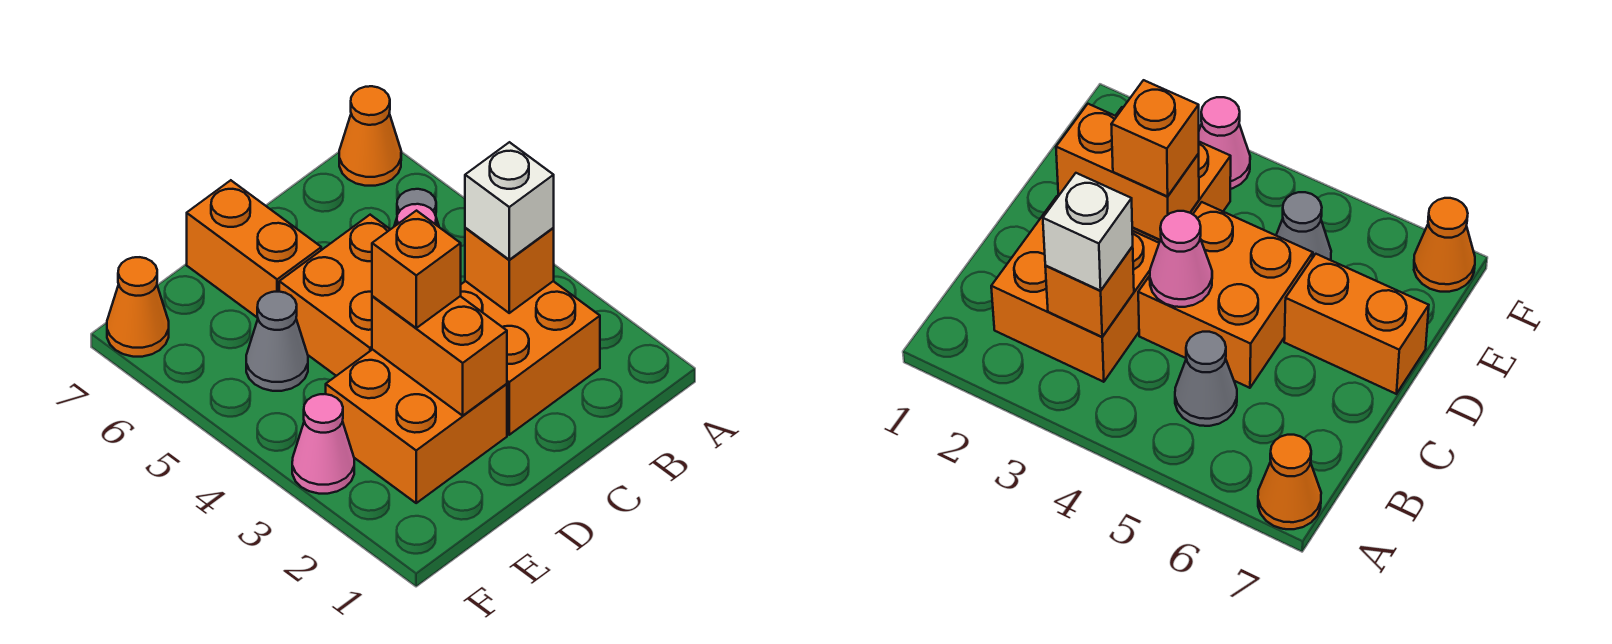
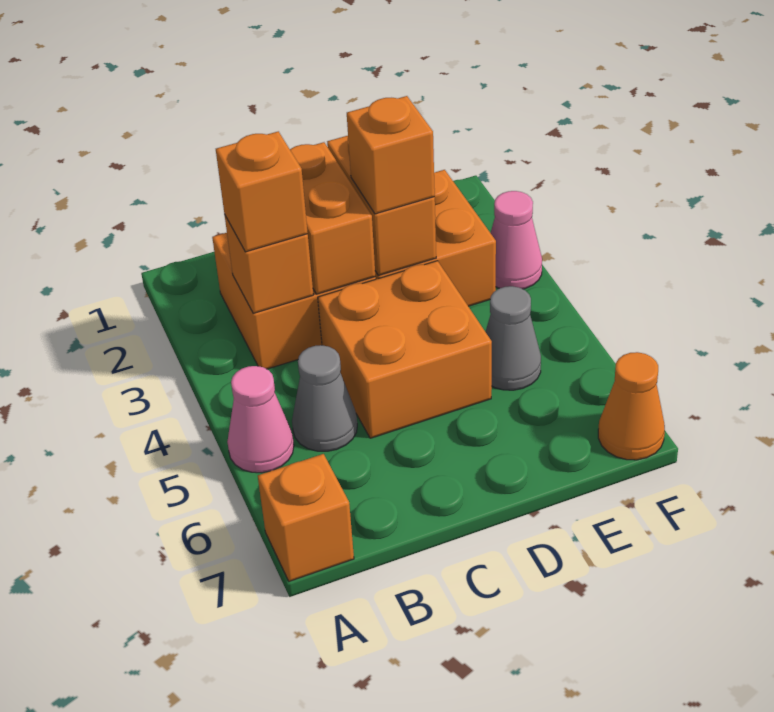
orange cone A7 level 1 -> orange brick A7 level 1
white brick B3 level 3 -> orange brick B3 level 3
pink cone C4 level 2 -> pink cone A5 level 1
orange brick D6:D7 level 1 -> orange brick C2:C3 level 2

